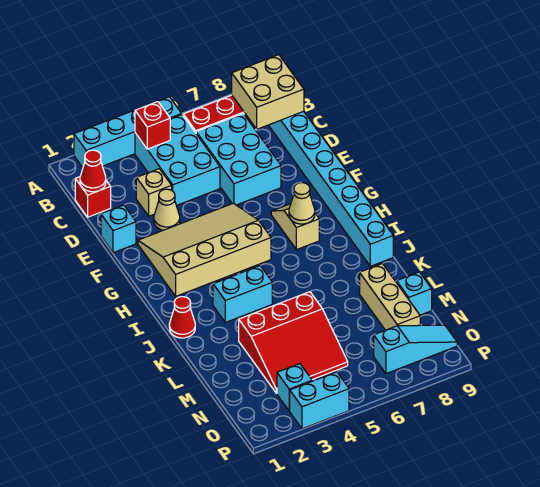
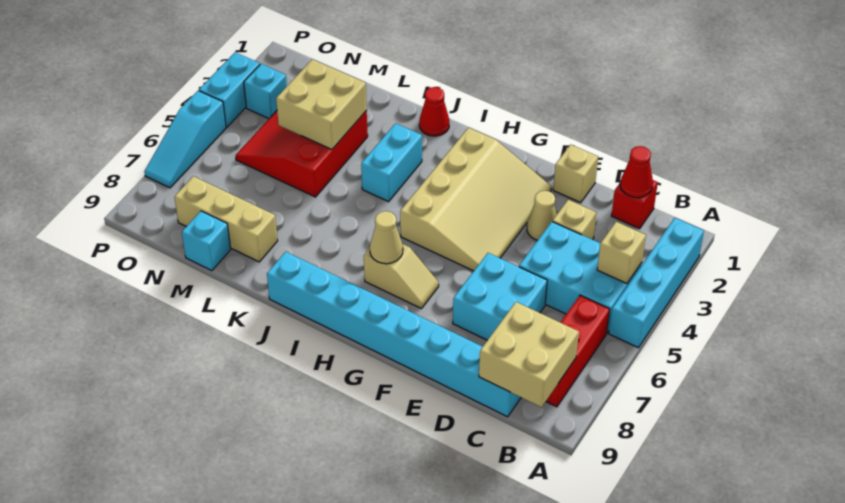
red brick B4 level 2 -> tan brick B4 level 2
cyan brick C6:E7 level 1 -> cyan brick D6:E7 level 1
cyan brick E1 level 1 -> tan brick E1 level 1
none -> tan brick L3:M4 level 2
cyan slope O7:O9 level 1 top 7 -> cyan slope P5:P7 level 1 top 5

